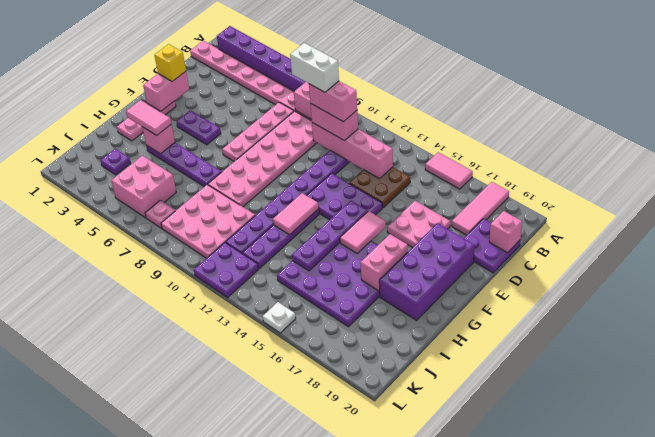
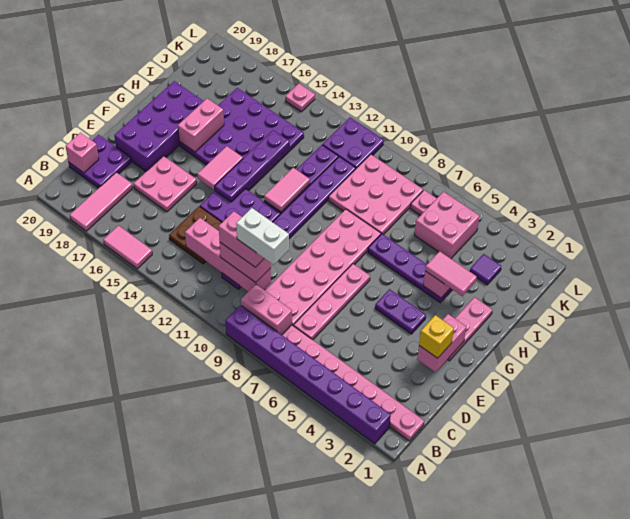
purple plate J3 level 1 -> purple tile J3 level 1
white plate L15 level 1 -> pink plate L15 level 1

